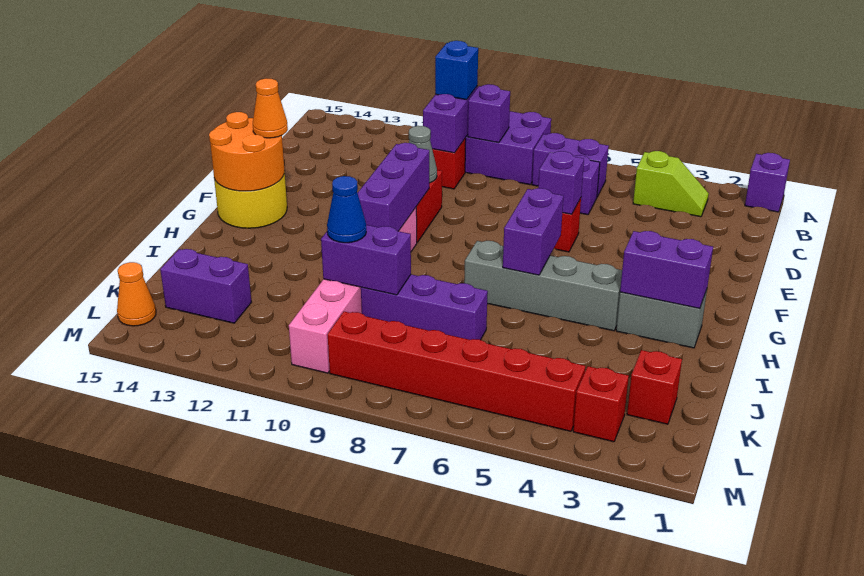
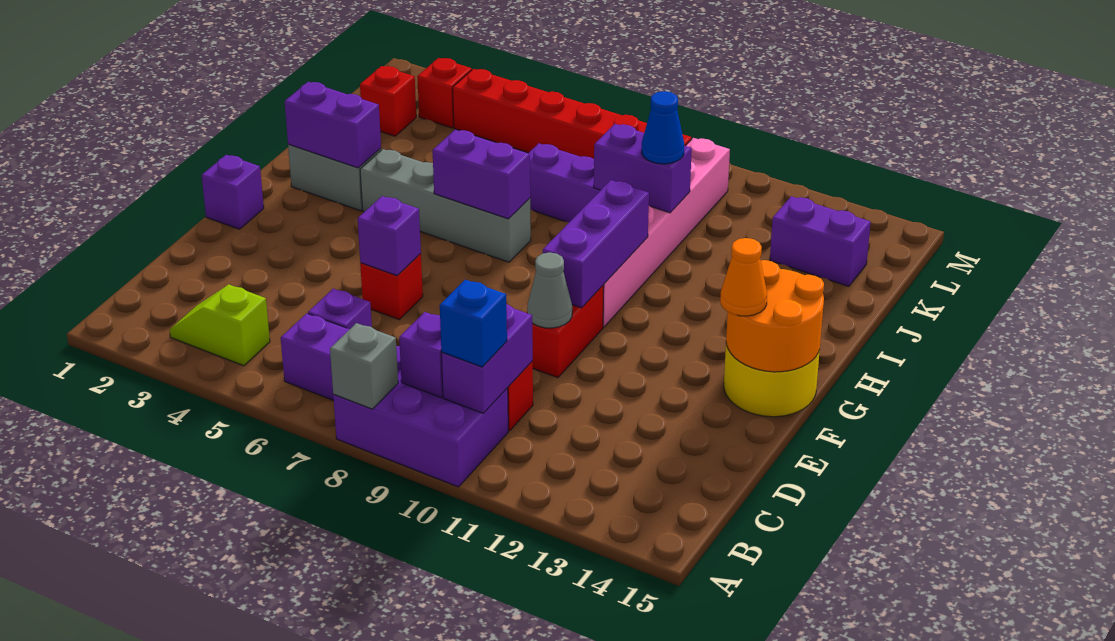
purple brick A1 level 1 -> purple brick F1 level 1
none -> grey brick A8 level 2
purple brick G6:H6 level 2 -> purple brick H6:H7 level 2
orange cone L15 level 1 -> none

